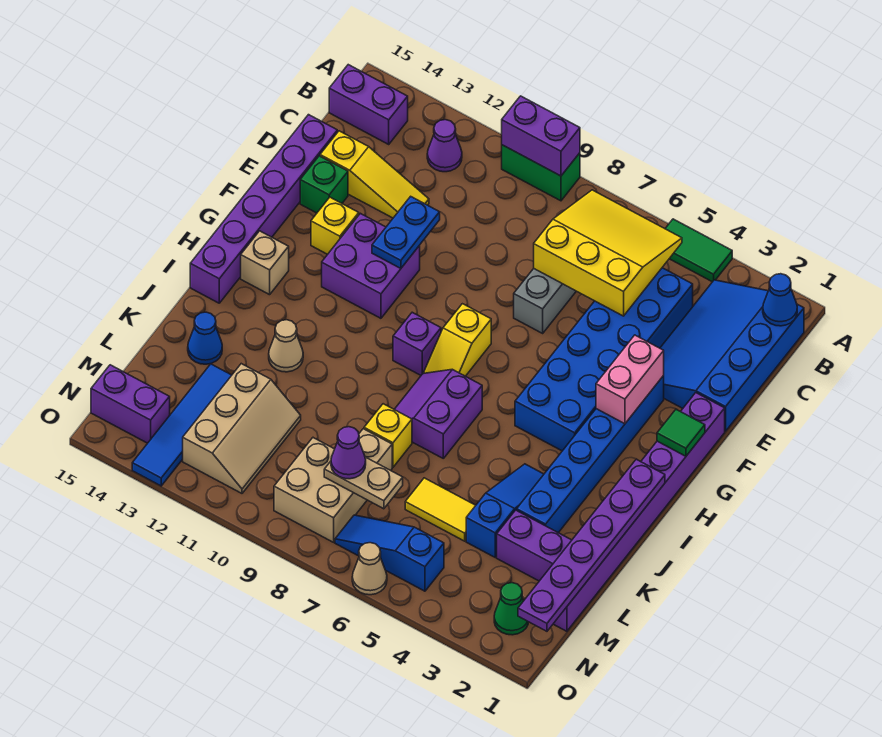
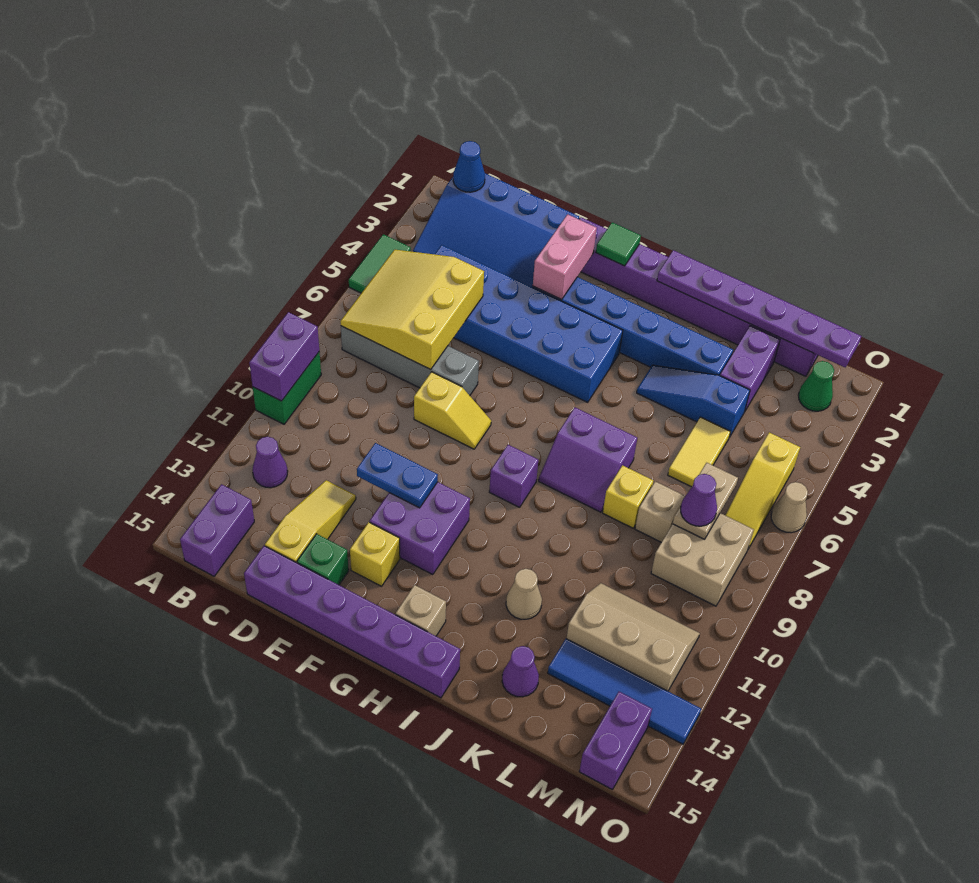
pink brick F3:G3 level 2 -> pink brick F2:F3 level 2
yellow slope G8:H8 level 1 top G -> yellow slope E8:F8 level 1 top E
blue cone K14 level 1 -> purple cone K14 level 1
blue slope N5:N7 level 1 top 5 -> yellow slope N5:N7 level 1 top 5

